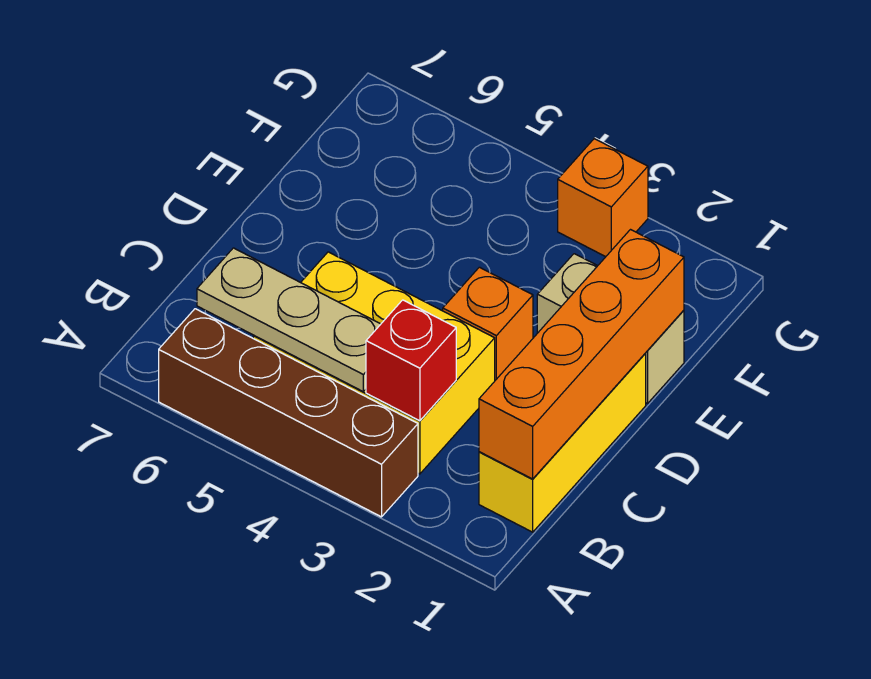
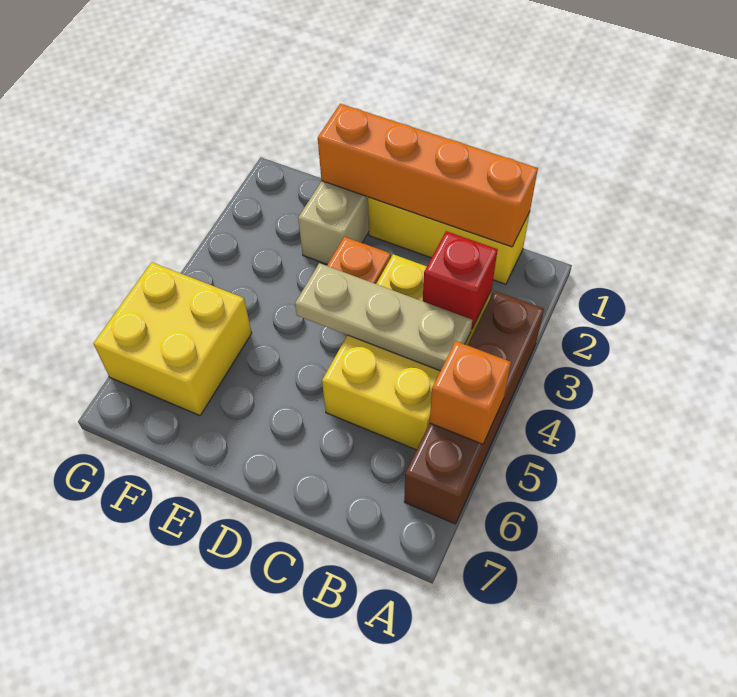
tan plate B4:B6 level 2 -> tan plate B4:D4 level 2
none -> yellow brick F5:G6 level 1
orange brick G3 level 1 -> orange brick A5 level 2

